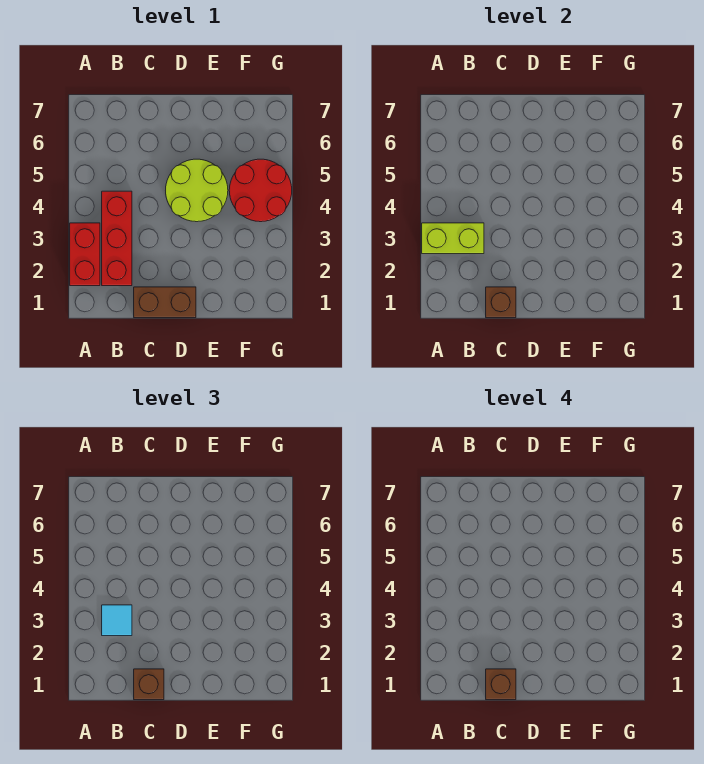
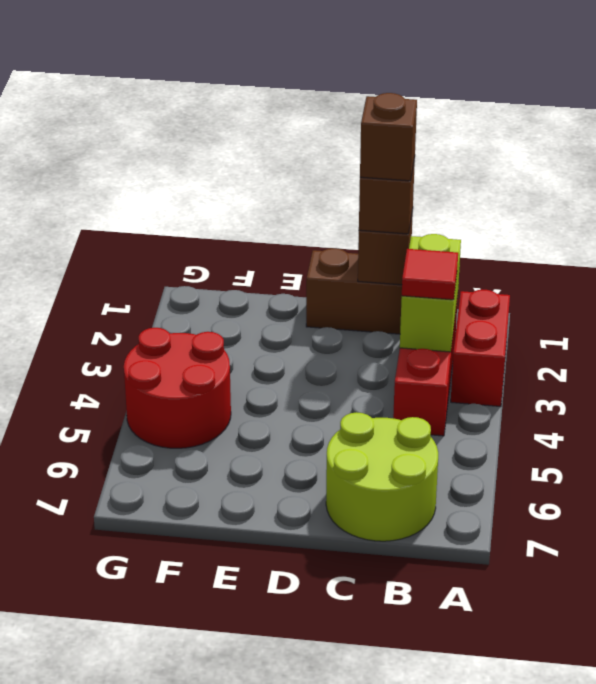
lime brick A3:B3 level 2 -> lime brick B2:B3 level 2
cyan tile B3 level 3 -> red tile B3 level 3
lime round brick D4:E5 level 1 -> lime round brick B6:C7 level 1

